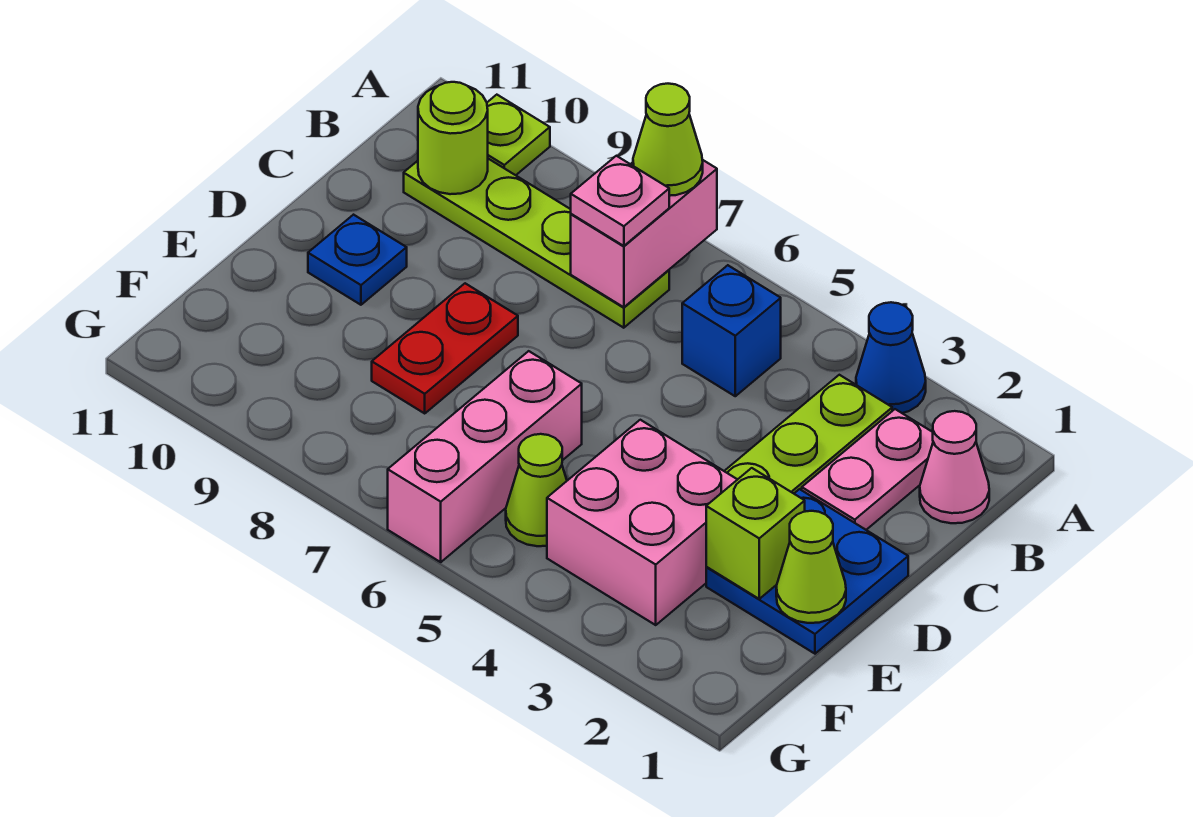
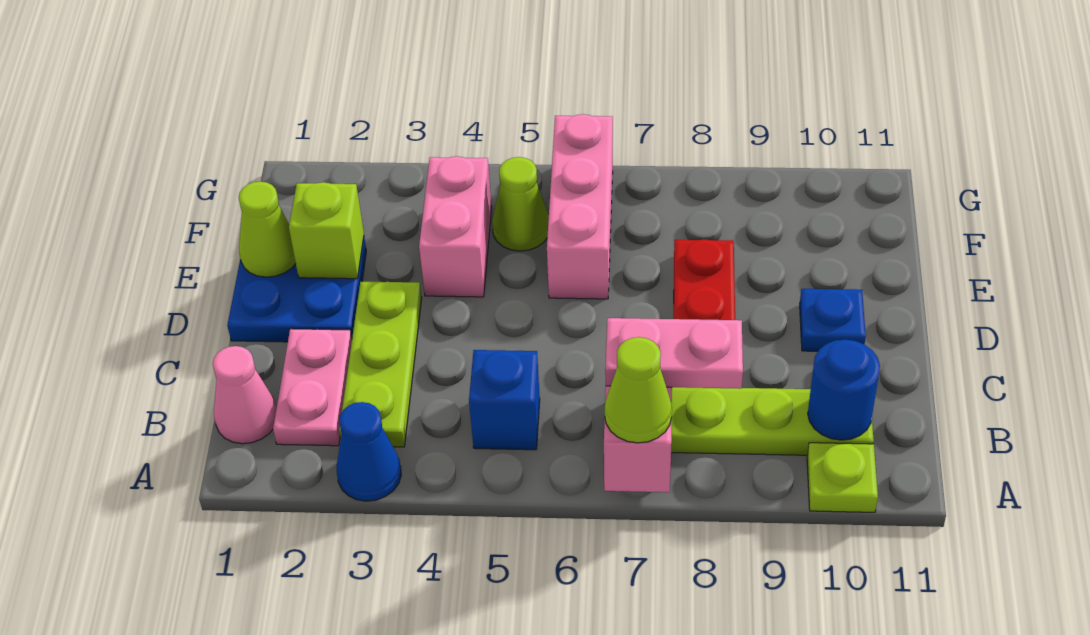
pink plate B7 level 3 -> pink plate B7:B8 level 3
lime round brick B10 level 2 -> blue round brick B10 level 2
pink brick E3:F4 level 1 -> pink brick E4:F4 level 1

